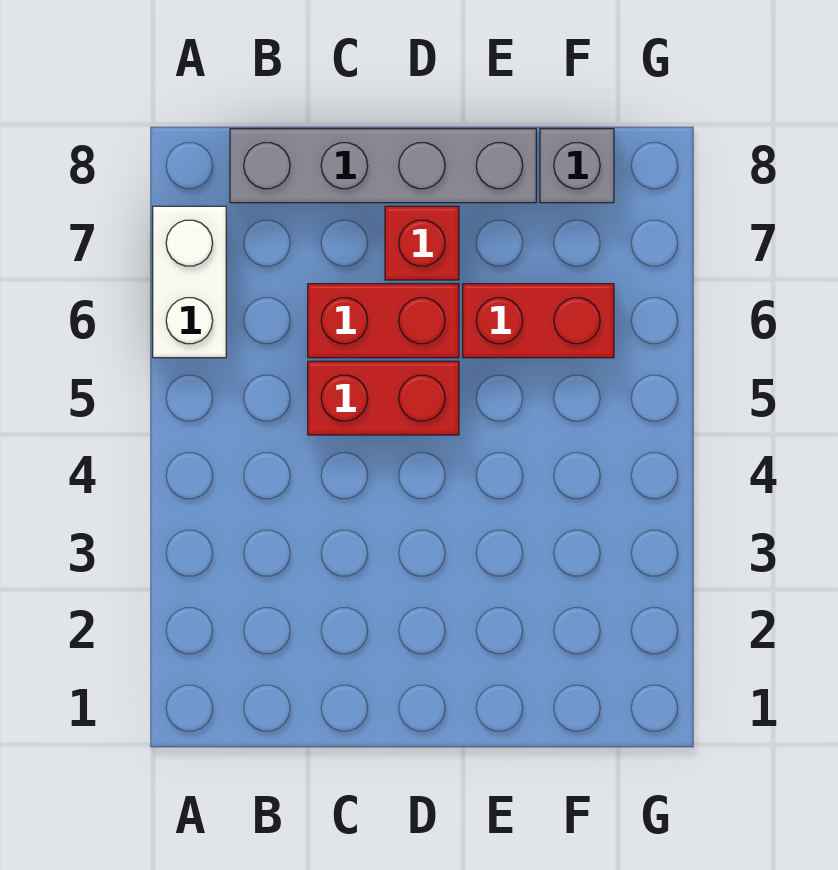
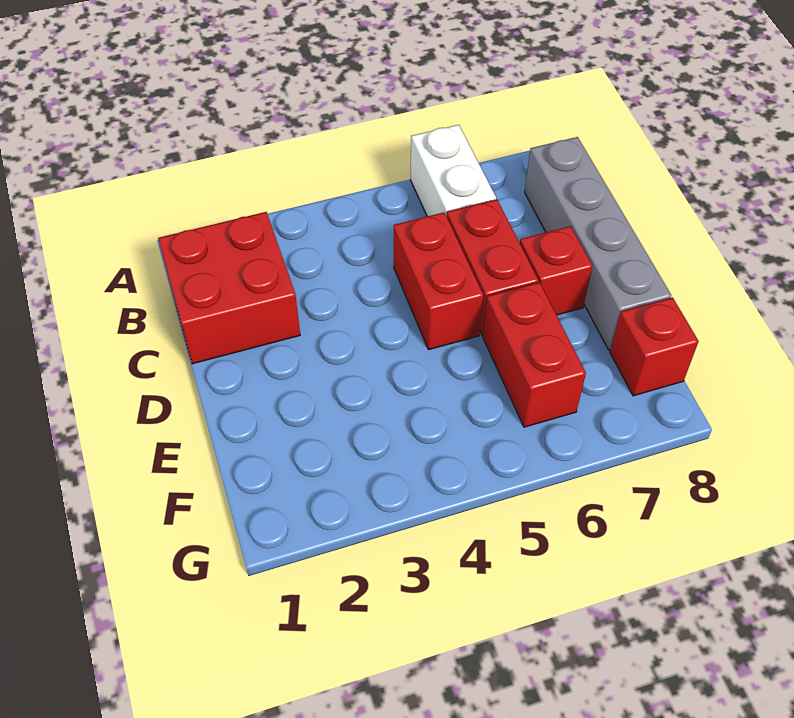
white brick A6:A7 level 1 -> white brick A6:B6 level 1
none -> red brick B1:C2 level 1
grey brick F8 level 1 -> red brick F8 level 1

